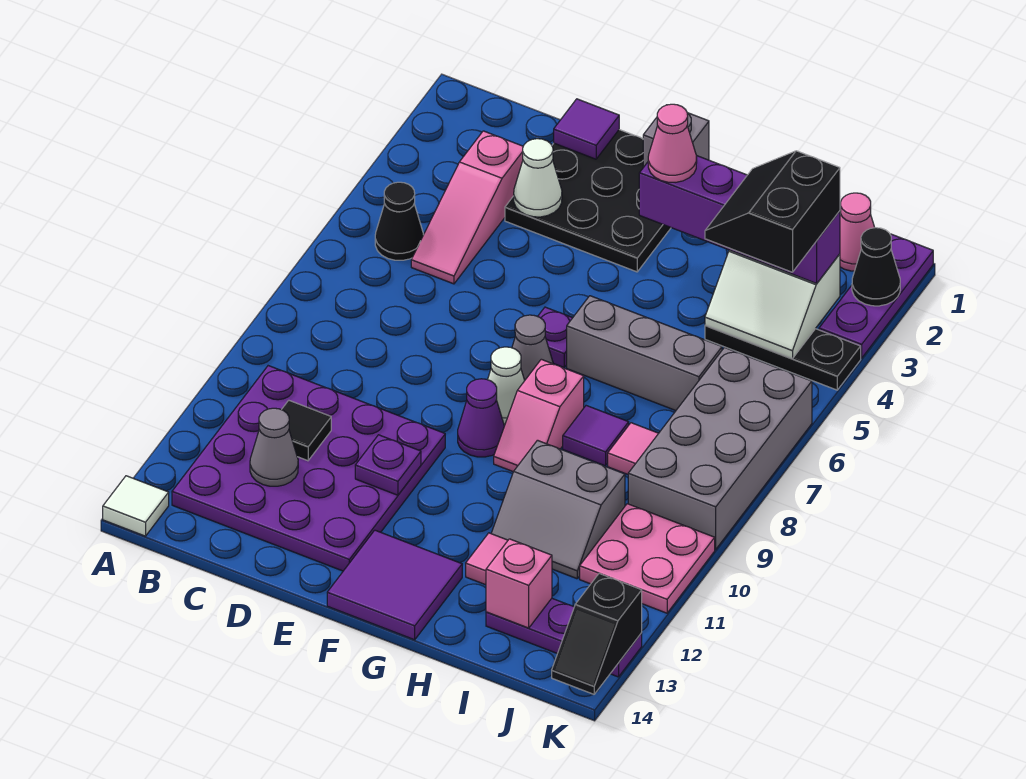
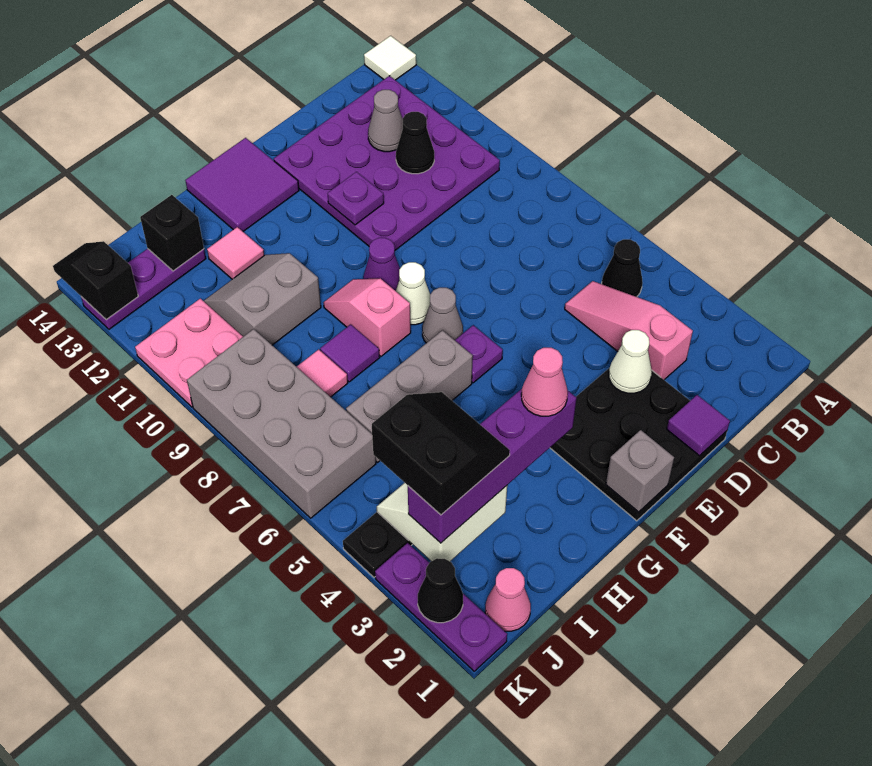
black tile C11 level 2 -> black cone C11 level 2
pink brick I13 level 2 -> black brick I13 level 2

